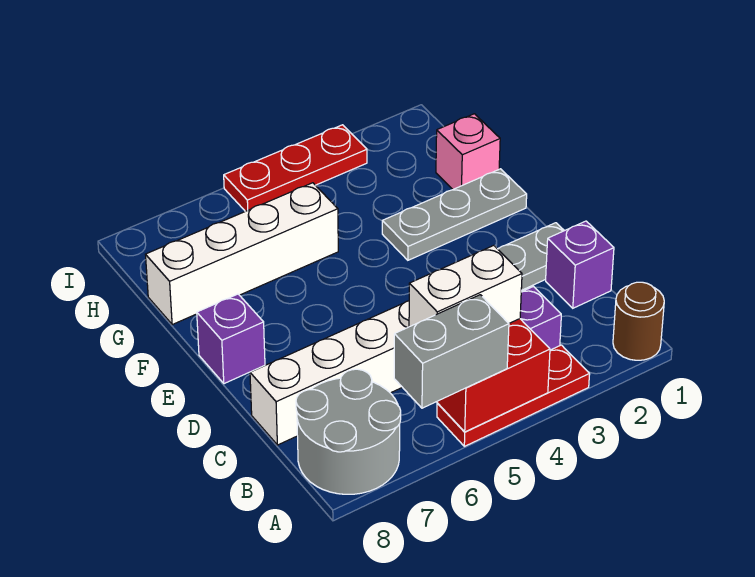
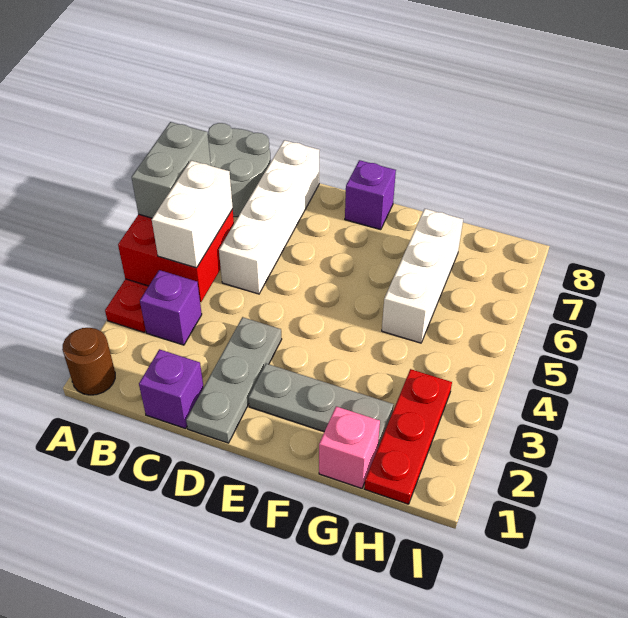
grey plate F1:F3 level 1 -> grey plate E2:G2 level 1
white brick G5:G8 level 1 -> white brick G5:G7 level 1
red plate I3:I5 level 1 -> red plate H1:H3 level 1

